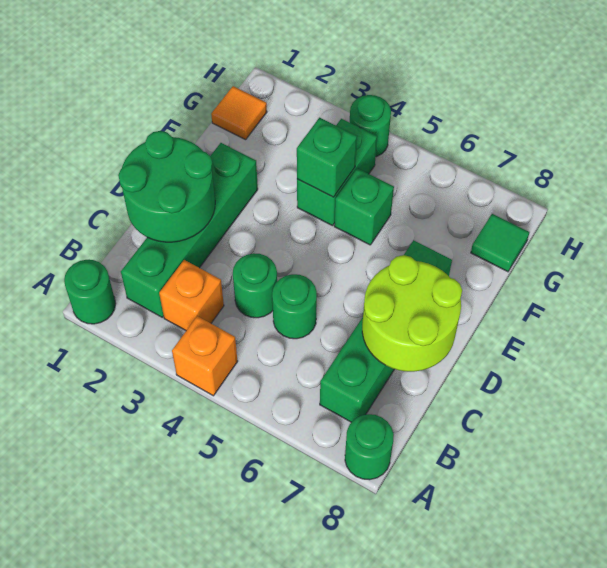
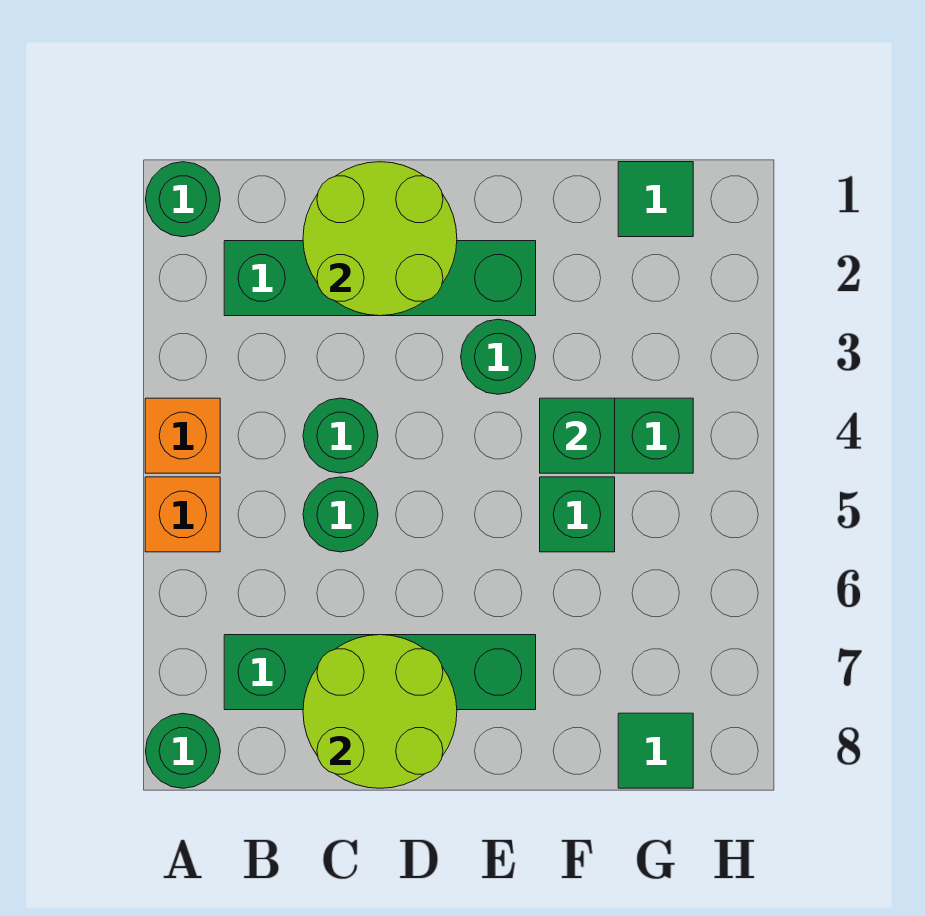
orange brick B3 level 1 -> orange brick A5 level 1
green round brick C1:D2 level 2 -> lime round brick C1:D2 level 2
orange tile G1 level 1 -> green tile G1 level 1
green round brick H4 level 1 -> green round brick E3 level 1

